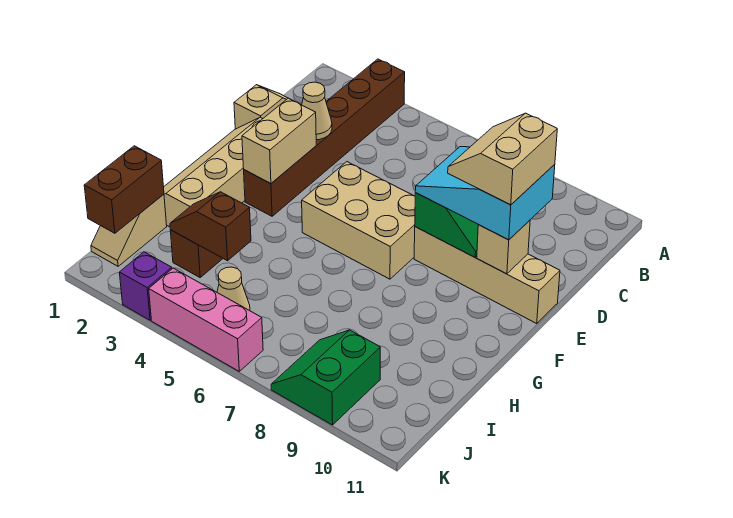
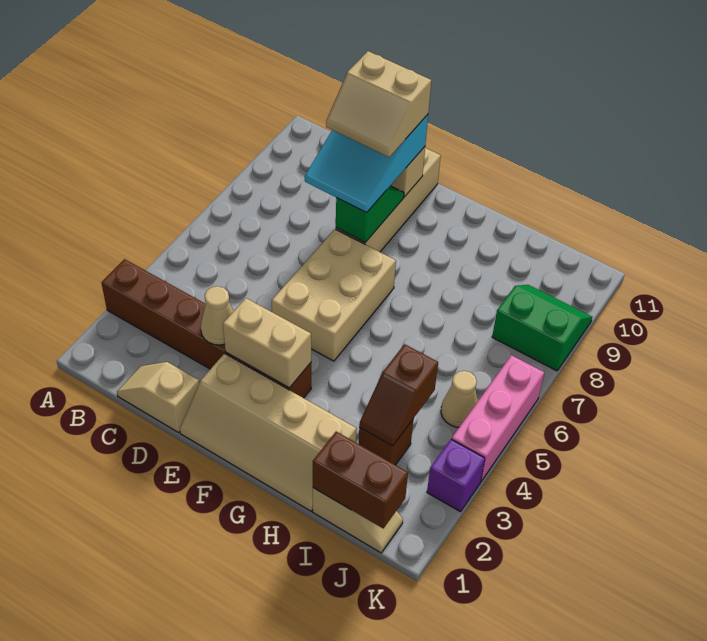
green slope J8:K9 level 1 top 9 -> green slope J8:K9 level 1 top 8

